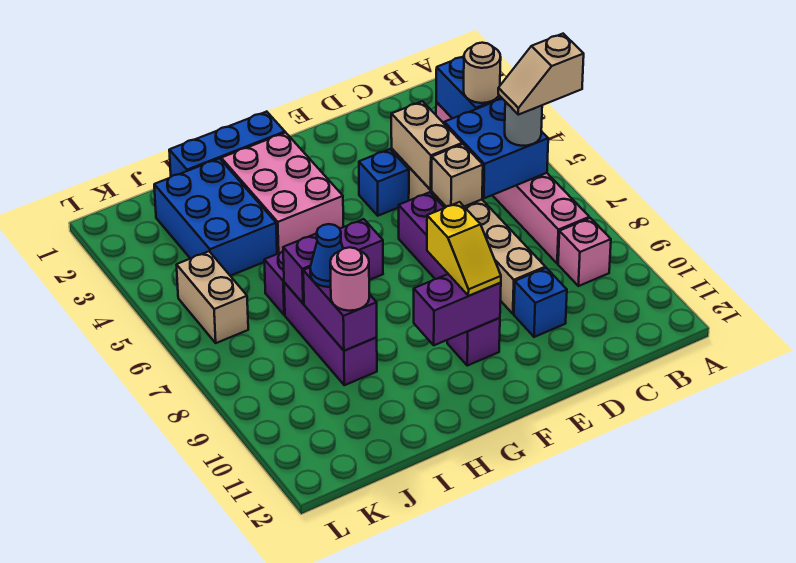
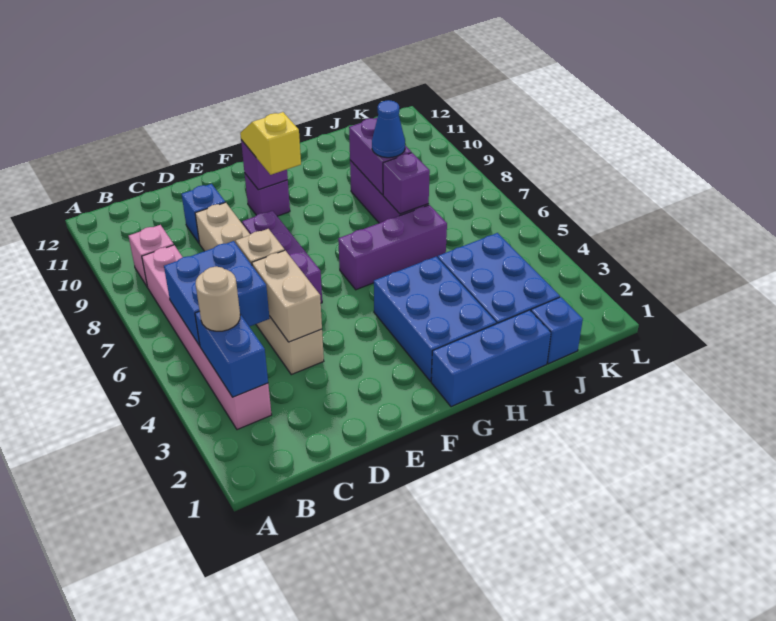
tan slope A6:B6 level 4 top A -> none
grey round brick B6 level 3 -> none
blue brick E4 level 1 -> blue brick J1 level 1
purple brick F10:G10 level 2 -> purple brick F10 level 2
pink brick G2:H4 level 1 -> blue brick G2:H4 level 1
pink round brick I9 level 3 -> none
tan brick K5:K6 level 1 -> none

